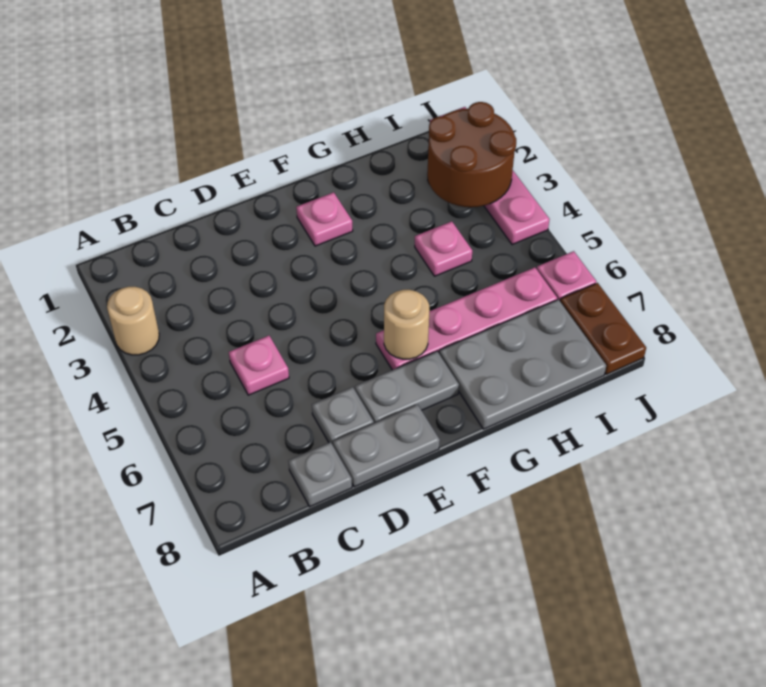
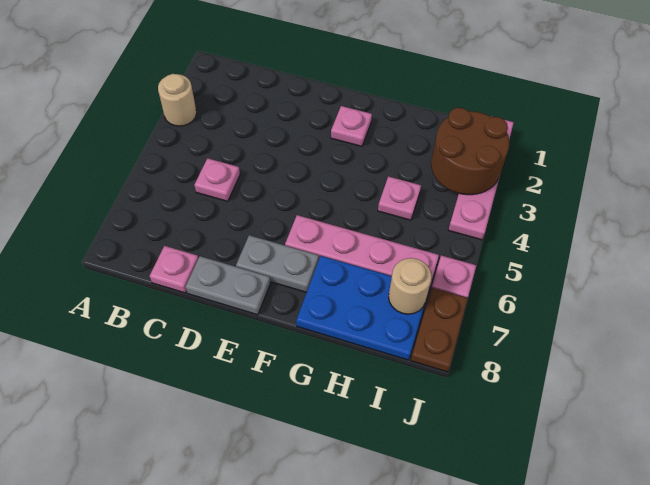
grey plate C8 level 1 -> pink plate C8 level 1
grey plate D7 level 1 -> none
tan round brick F6 level 2 -> tan round brick I7 level 2
grey plate G7:I8 level 1 -> blue plate G7:I8 level 1

